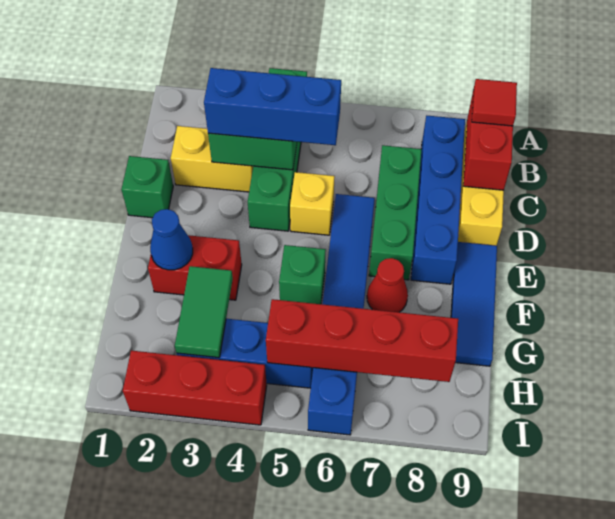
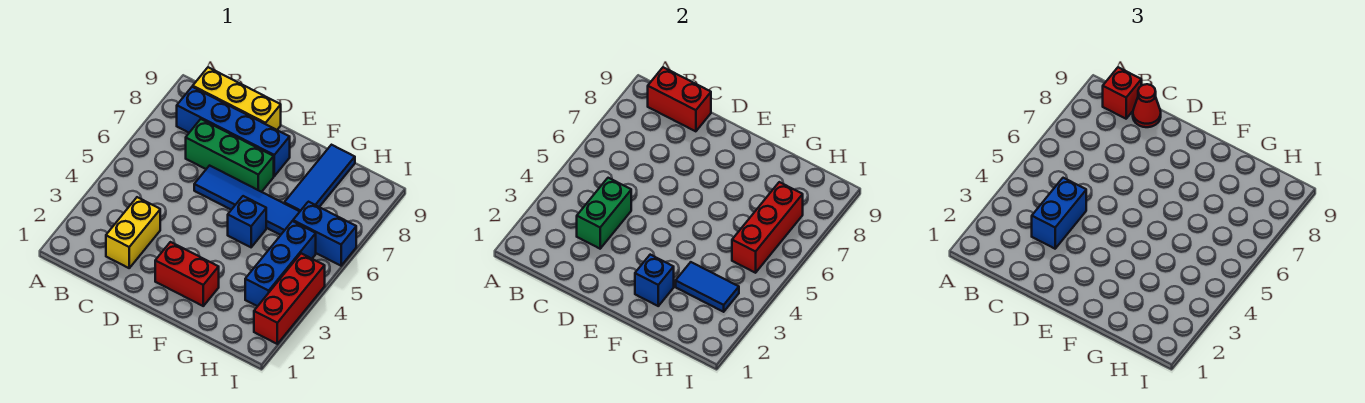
green brick A4:D4 level 1 -> none
red tile B9 level 3 -> red brick B9 level 3
blue brick C3:C5 level 3 -> blue brick C3:C4 level 3
green brick D1 level 1 -> none
yellow brick D5 level 1 -> none
blue tile E9:G9 level 1 -> blue tile G7:G9 level 1
red brick F2:F3 level 1 -> red brick E2:F2 level 1
blue cone F2 level 2 -> blue brick F2 level 2
green brick F5 level 1 -> blue brick F5 level 1
red cone F7 level 1 -> red cone C9 level 3
green tile G3:H3 level 2 -> blue tile G3:H3 level 2
red brick H5:H8 level 2 -> red brick H5:H7 level 2

